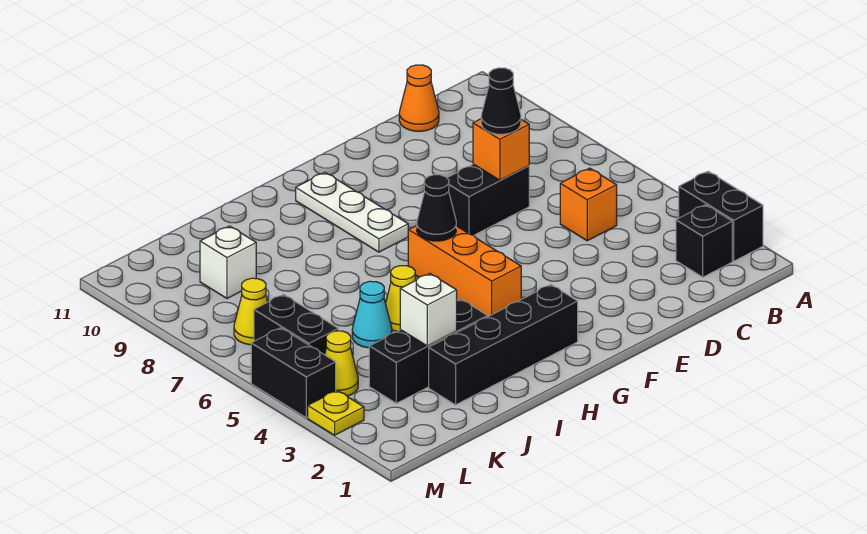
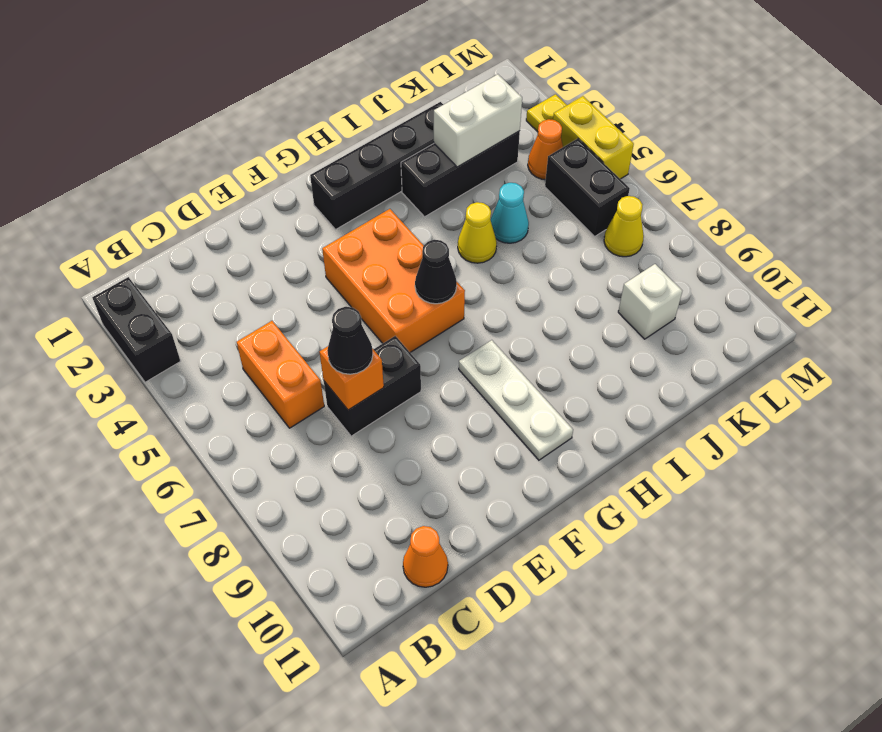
black brick B2 level 1 -> none
orange brick C5 level 1 -> orange brick C5:C6 level 1
orange brick G4:G6 level 1 -> orange brick F4:G6 level 1
white brick J3 level 2 -> white brick J3:K3 level 2
yellow cone L4 level 1 -> orange cone L4 level 1
black brick M4:M5 level 1 -> yellow brick M4:M5 level 1

